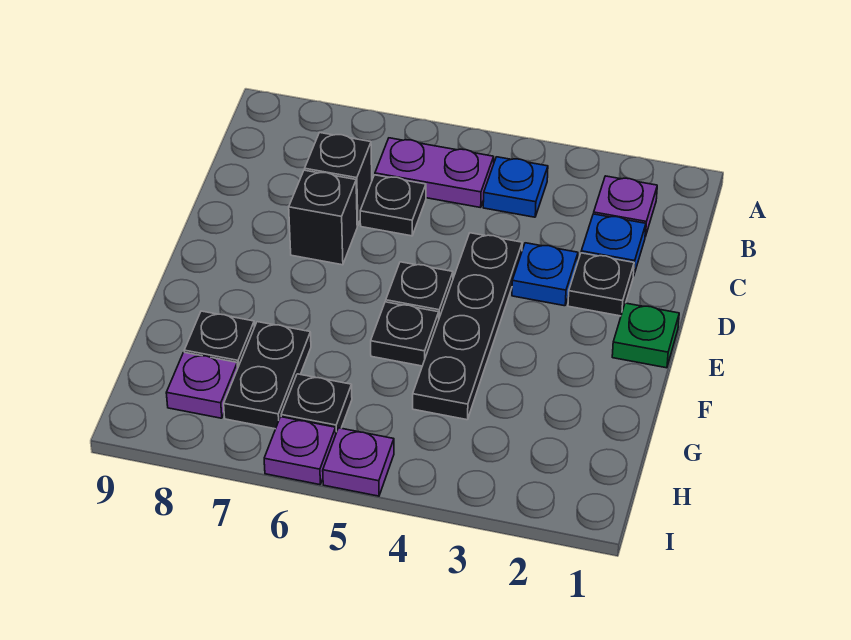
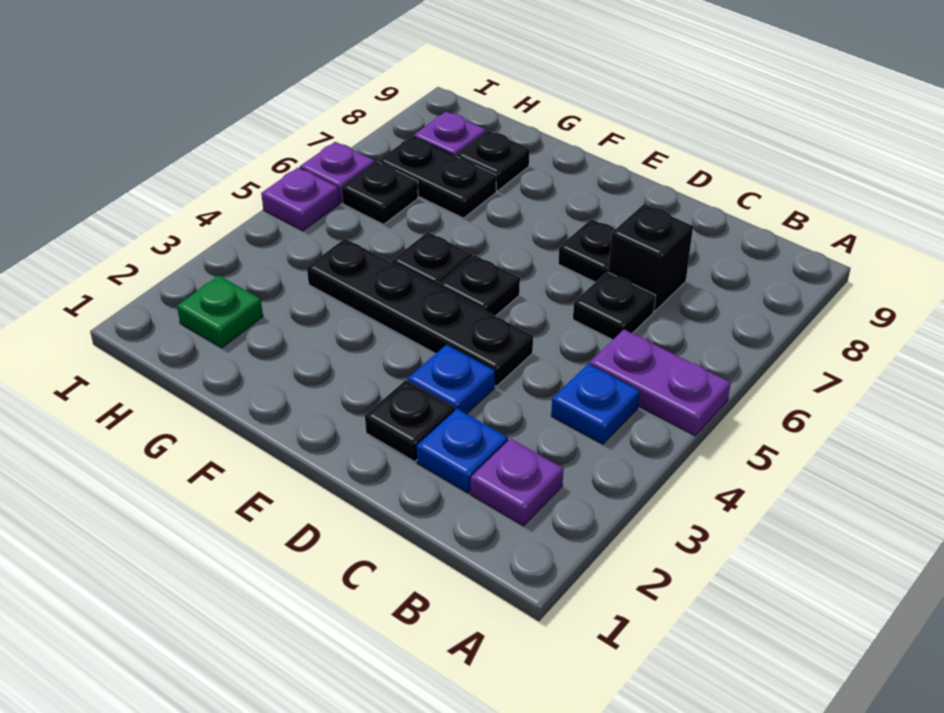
purple plate B5:B6 level 1 -> purple plate A5:B5 level 1
black brick D7 level 1 -> black plate D7 level 1
green plate E1 level 1 -> green plate H2 level 1

